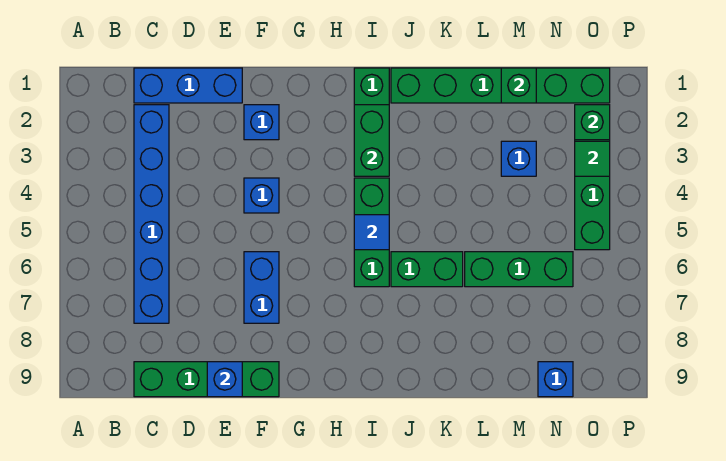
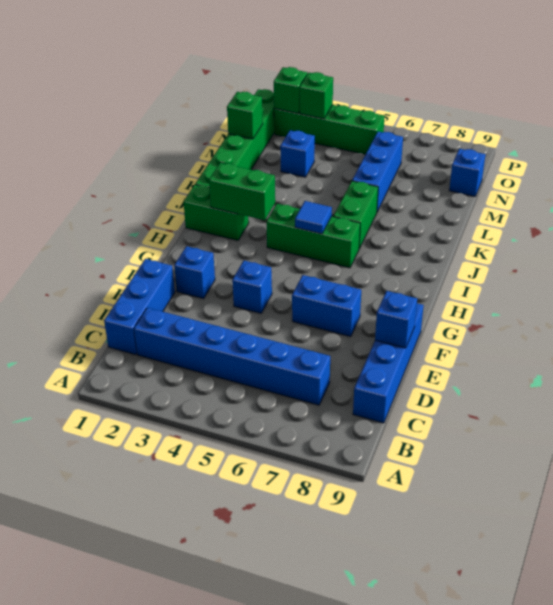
green brick C9:F9 level 1 -> blue brick C9:F9 level 1
green brick L6:N6 level 1 -> blue brick L6:N6 level 1
green tile O3 level 2 -> green brick O3 level 2

